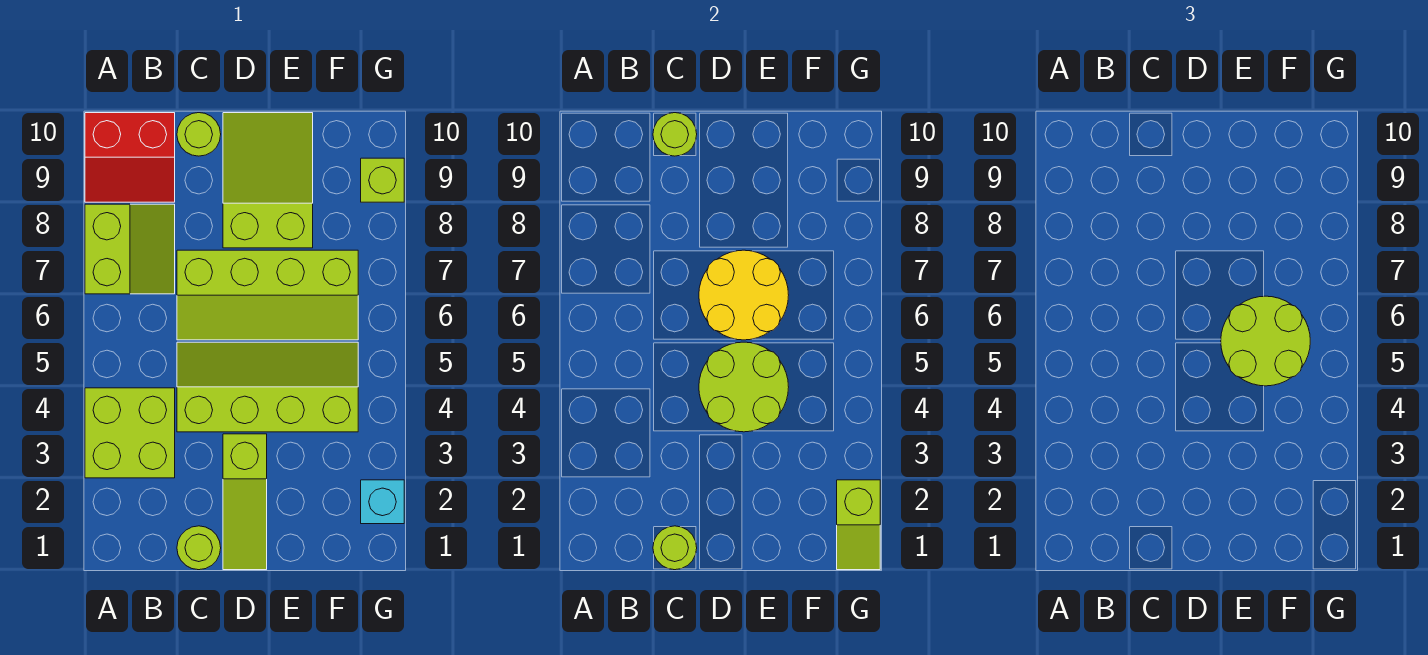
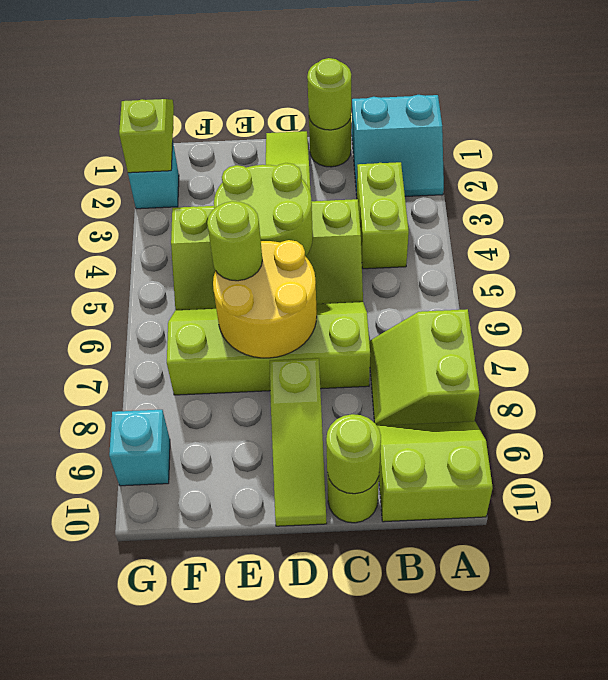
none -> cyan slope A1:B2 level 1 top 1
lime brick A3:B4 level 1 -> lime brick B3:B4 level 1
red slope A9:B10 level 1 top 10 -> lime slope A9:B10 level 1 top 10
lime slope D8:E10 level 1 top 8 -> lime slope D8:D10 level 1 top 8
lime round brick E5:F6 level 3 -> lime round brick E6 level 3
lime brick G9 level 1 -> cyan brick G9 level 1

